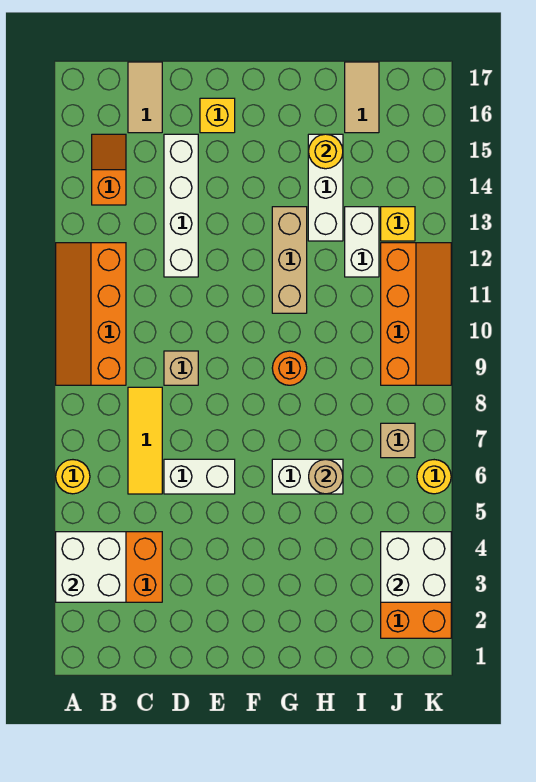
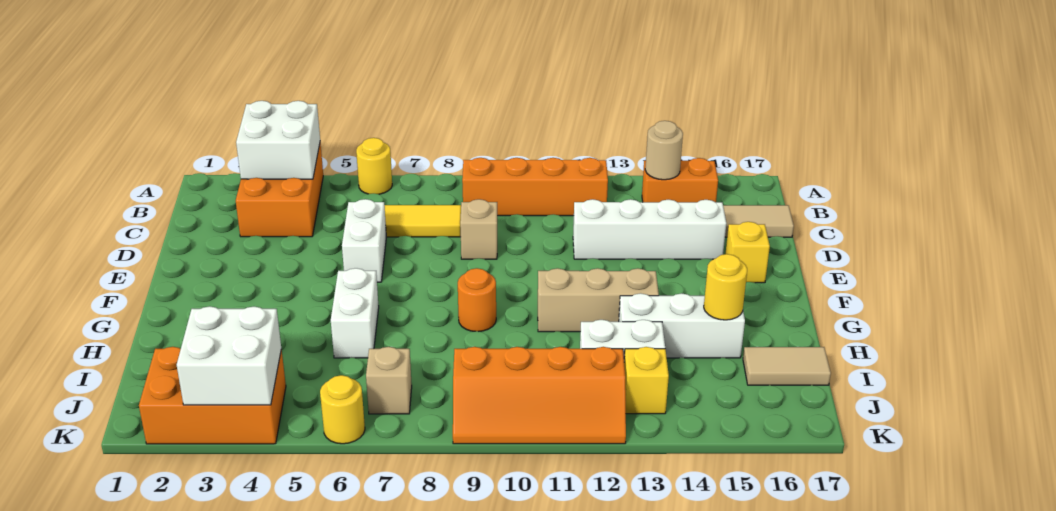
orange slope B14:B15 level 1 top 14 -> orange brick B14:B15 level 1
tan round brick H6 level 2 -> tan round brick B14 level 2

